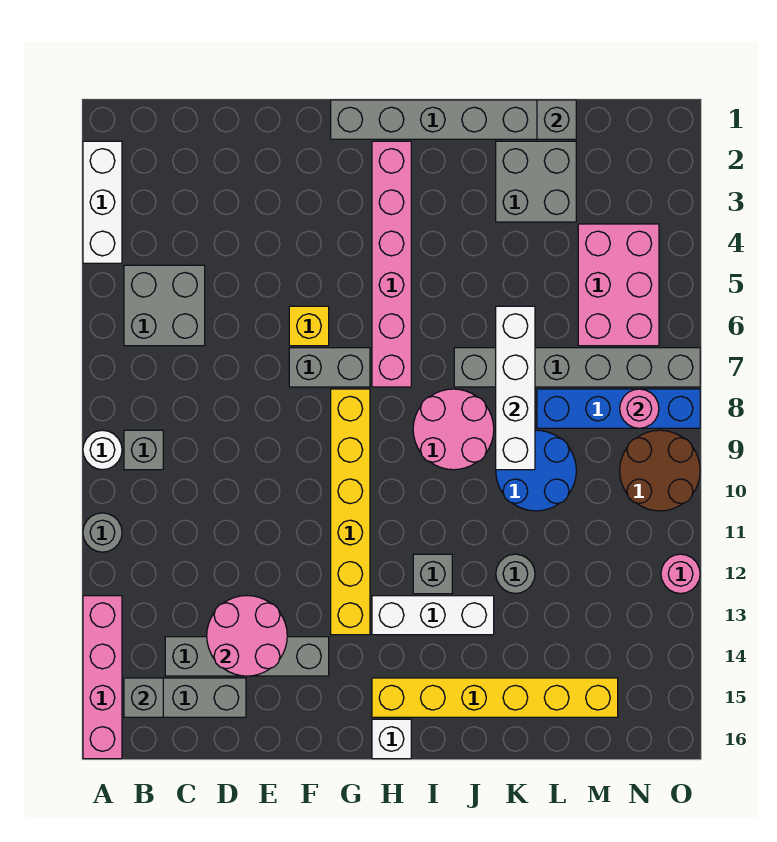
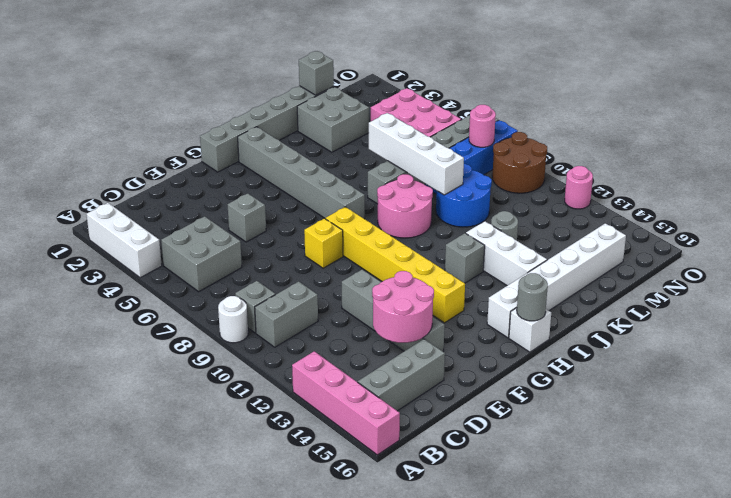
grey round brick A11 level 1 -> grey round brick H16 level 2
grey brick B15 level 2 -> grey brick E5 level 1
grey brick C14:F14 level 1 -> grey brick E11:E14 level 1
yellow brick F6 level 1 -> yellow brick F8 level 1
grey brick F7:G7 level 1 -> grey brick B10:C10 level 1
pink brick H2:H7 level 1 -> grey brick H2:H7 level 1
white brick H13:J13 level 1 -> white brick J12:J14 level 1
yellow brick H15:M15 level 1 -> white brick H15:M15 level 1

